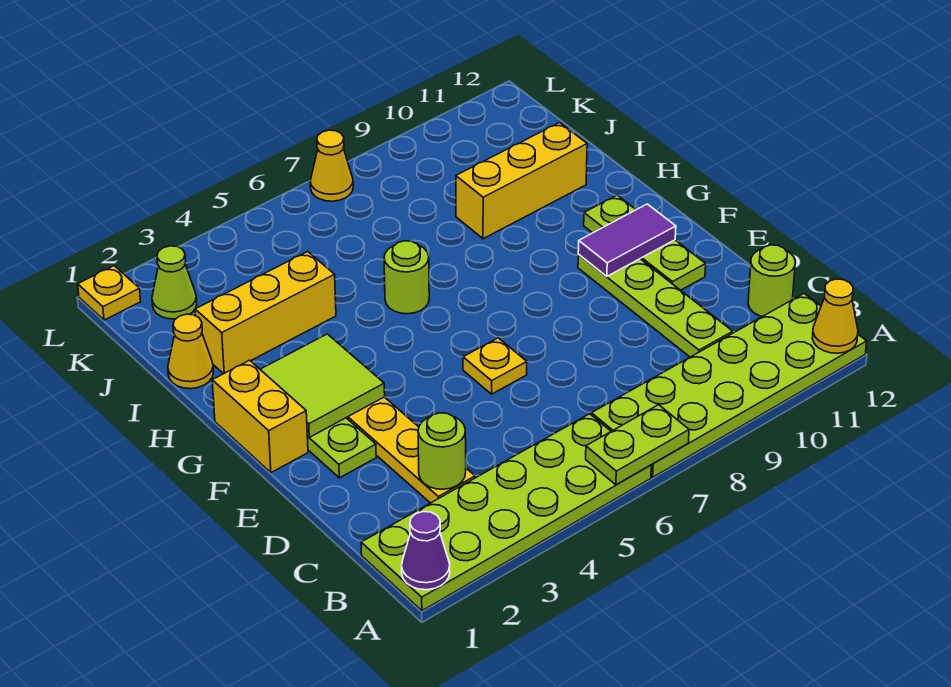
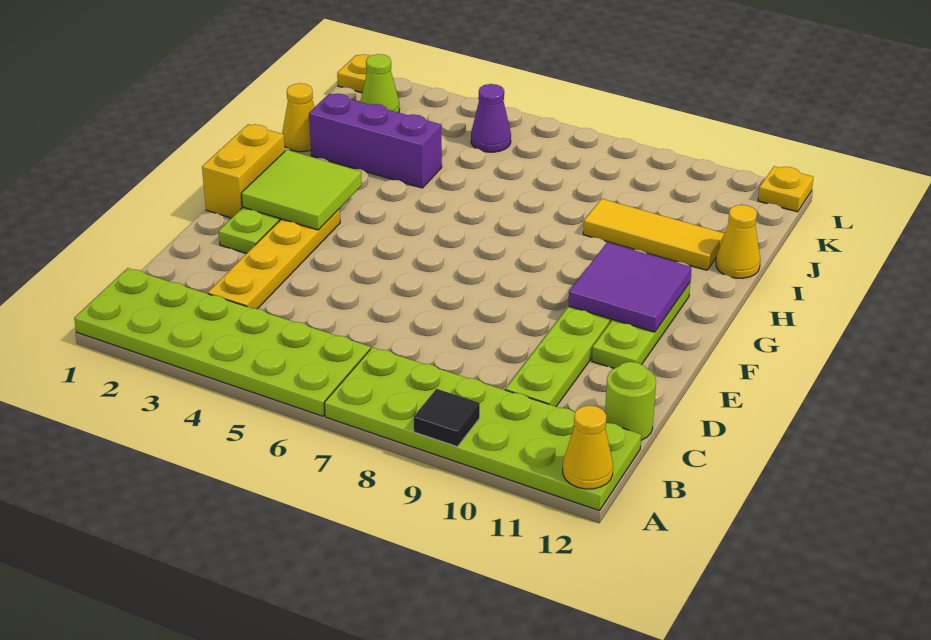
purple cone A1 level 2 -> purple cone K5 level 1
lime plate A6:A7 level 2 -> none
none -> black tile A9 level 2
lime round brick C3 level 2 -> none
yellow plate E6 level 1 -> yellow plate L12 level 1
purple tile F10:F11 level 2 -> purple tile F10:G11 level 2
lime round brick H6 level 1 -> none
yellow brick I2:I4 level 1 -> purple brick I2:I4 level 1
yellow brick I9:I11 level 1 -> yellow tile I9:I11 level 1
yellow cone L7 level 1 -> yellow cone I12 level 1

